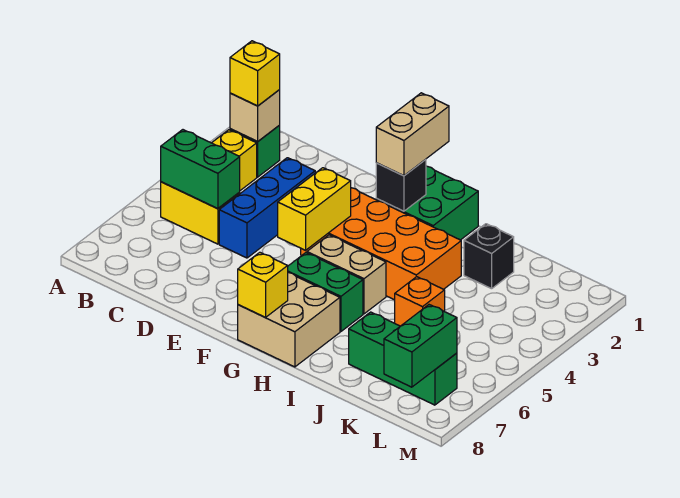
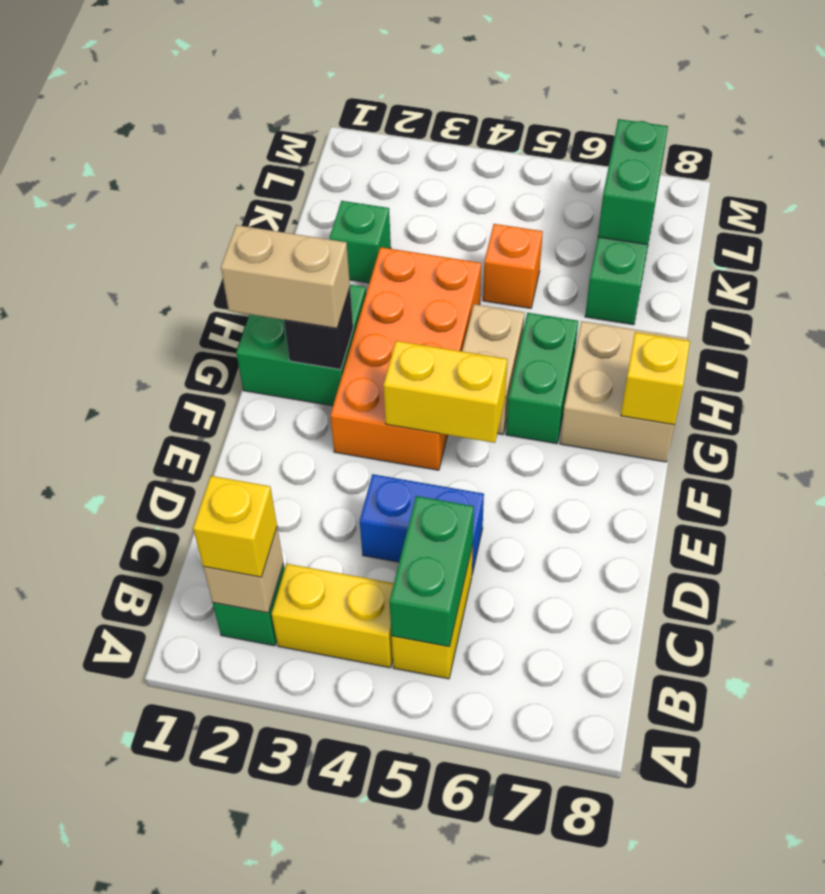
blue brick D3:D5 level 1 -> blue brick D4:D5 level 1
black brick J2 level 1 -> green brick J2 level 1
green brick L7:L8 level 2 -> green brick K7:L7 level 2

